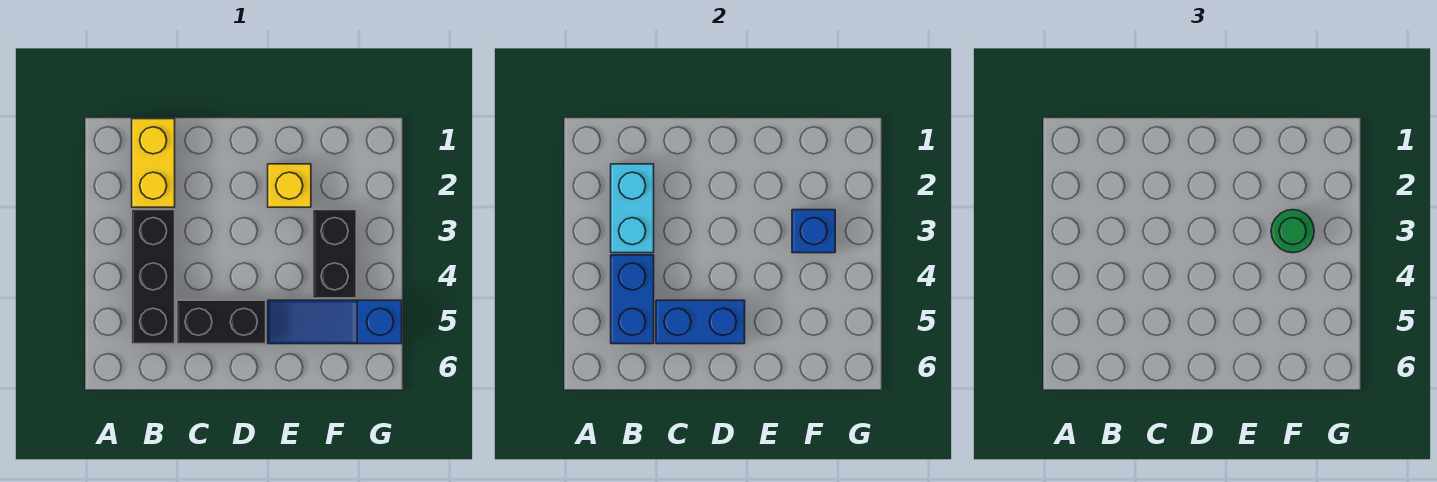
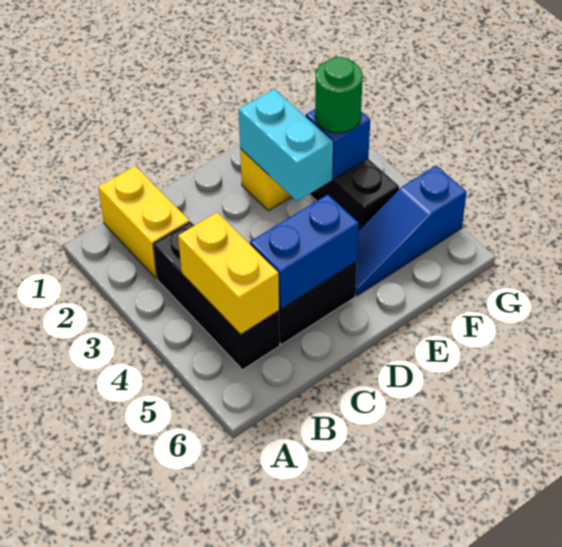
cyan brick B2:B3 level 2 -> cyan brick E2:E3 level 2
blue brick B4:B5 level 2 -> yellow brick B4:B5 level 2

